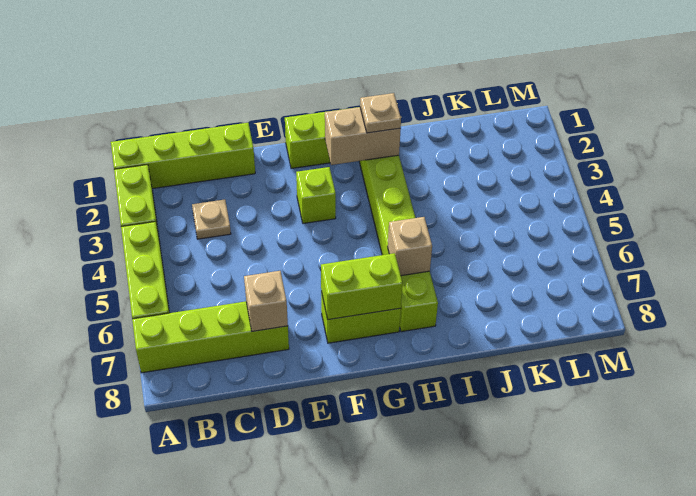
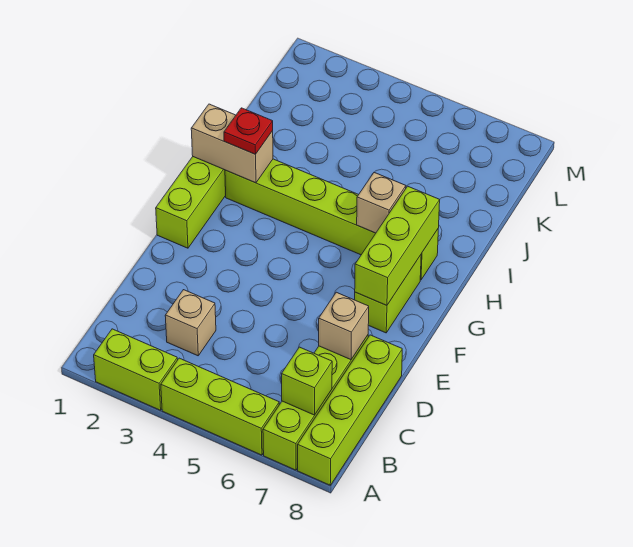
lime brick A1:D1 level 1 -> lime brick A8:D8 level 1
tan plate C3 level 1 -> tan brick C3 level 1
lime brick F3 level 1 -> lime brick B7 level 2
lime brick F7:G7 level 2 -> lime brick F7:H7 level 2
tan brick G2:H2 level 2 -> tan brick H1:H2 level 2
tan plate H2 level 3 -> red plate H2 level 3

